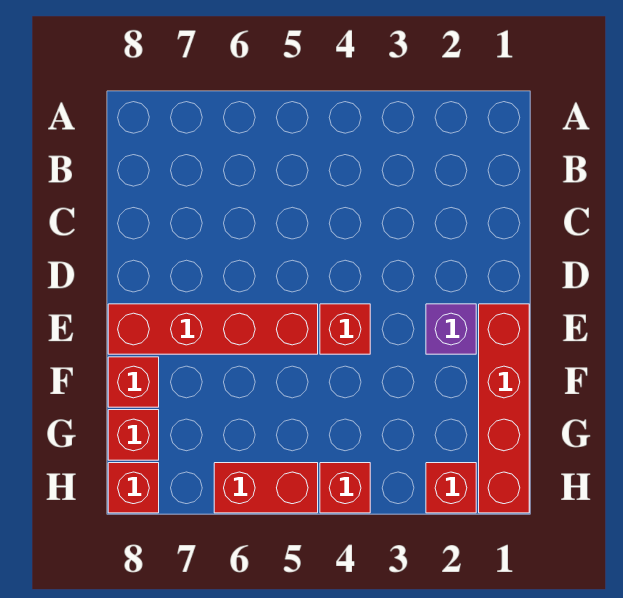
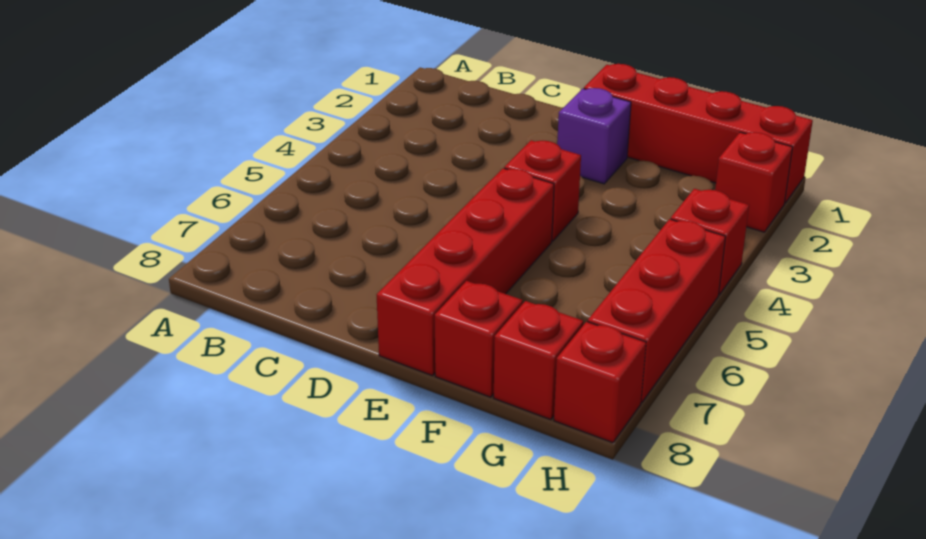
red brick H5:H6 level 1 -> red brick H5:H7 level 1

